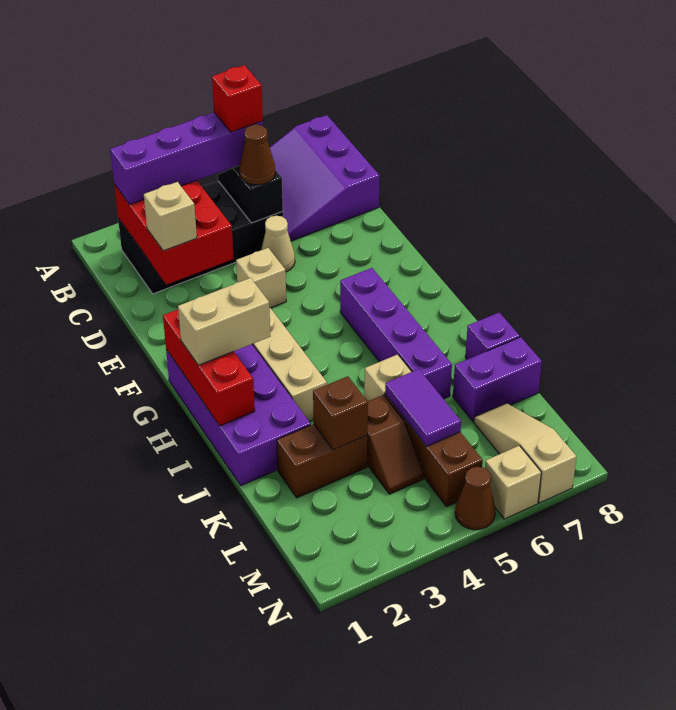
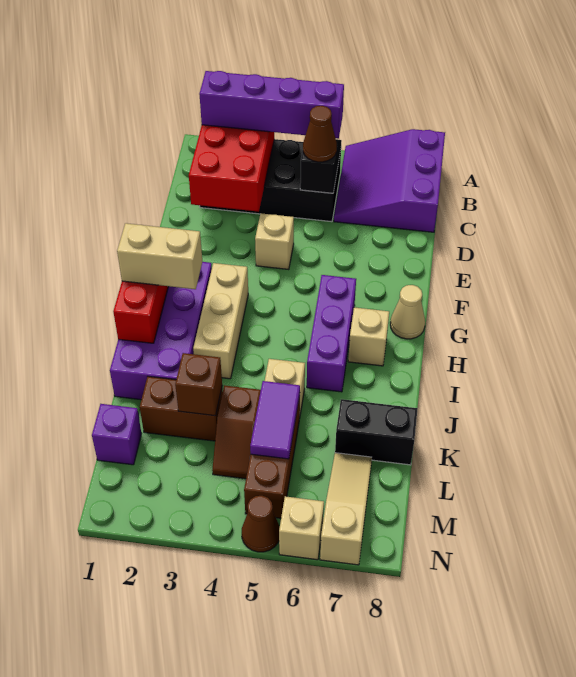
red brick B5 level 4 -> none
tan brick D2 level 3 -> tan brick H7 level 1
tan cone D5 level 1 -> tan cone G8 level 1
purple brick G6:J6 level 1 -> purple brick G6:I6 level 1
purple brick J8 level 1 -> purple brick L1 level 1
purple brick K7:K8 level 1 -> black brick K7:K8 level 1

